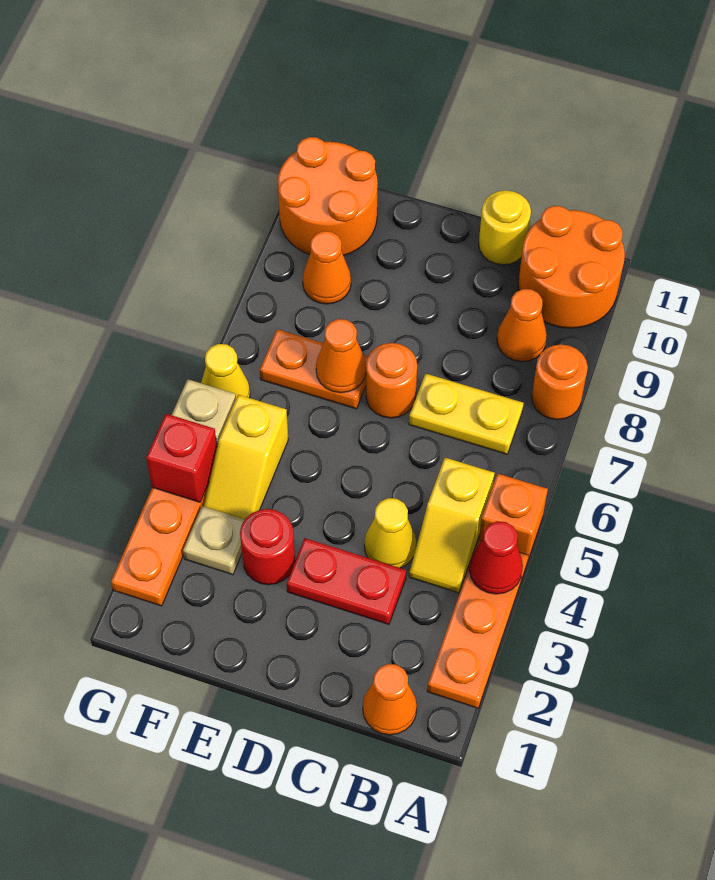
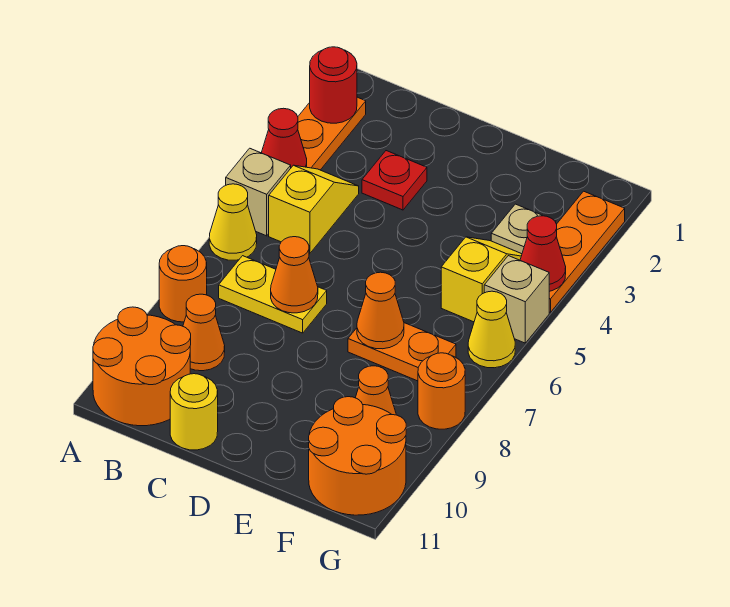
orange brick A5 level 1 -> tan brick A5 level 1
orange cone B1 level 1 -> orange cone C7 level 2
red plate C3:D3 level 1 -> red plate C3 level 1
yellow cone C4 level 1 -> yellow cone A6 level 1
orange round brick D7 level 1 -> orange round brick G8 level 1
red round brick E3 level 1 -> red round brick A2 level 2
red brick G4 level 2 -> red cone G4 level 2

